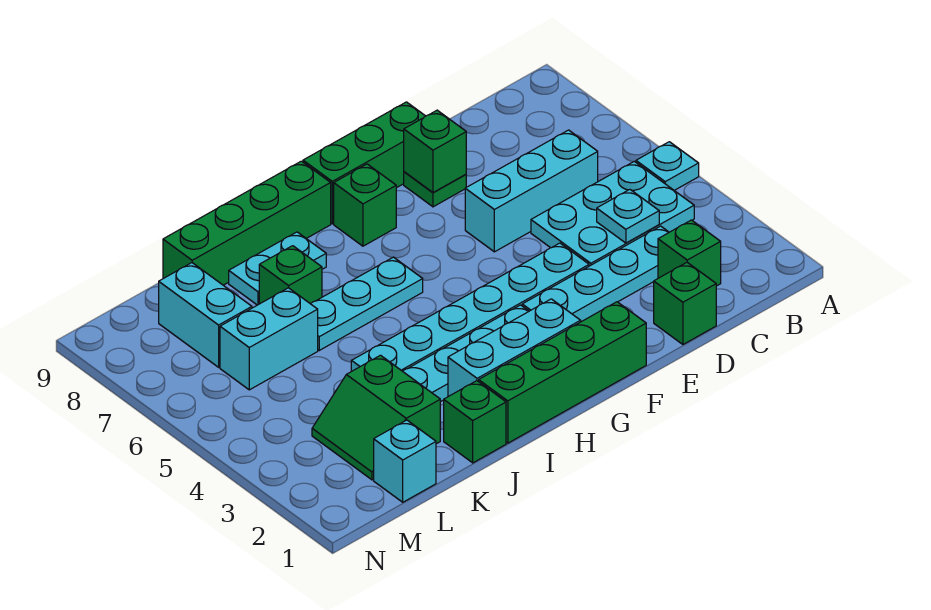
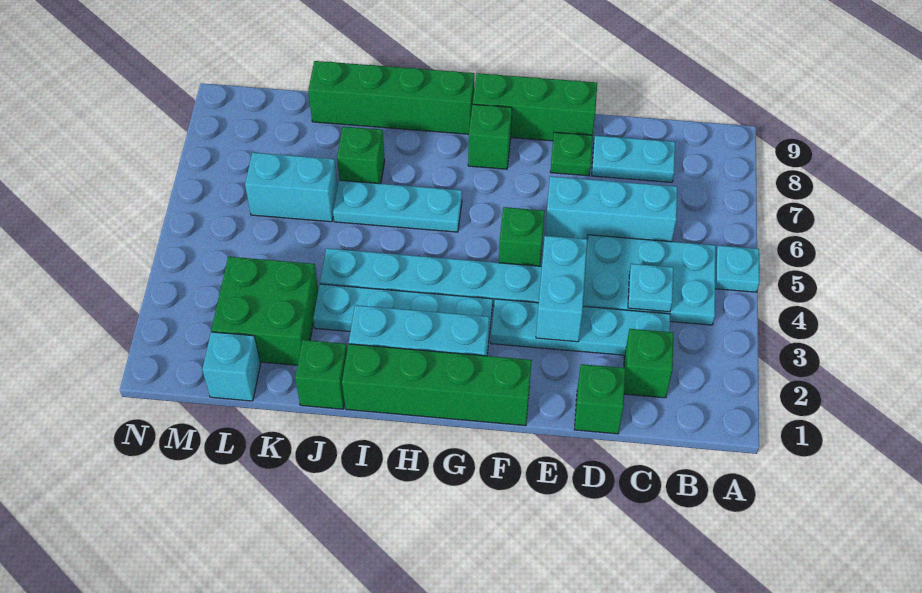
green brick E8 level 2 -> green brick F5 level 1
cyan plate I8:J8 level 1 -> cyan plate C8:D8 level 1
green slope K2:L3 level 1 top K -> green brick K2:L3 level 1
cyan brick L7:L8 level 1 -> cyan brick E3:E4 level 2

